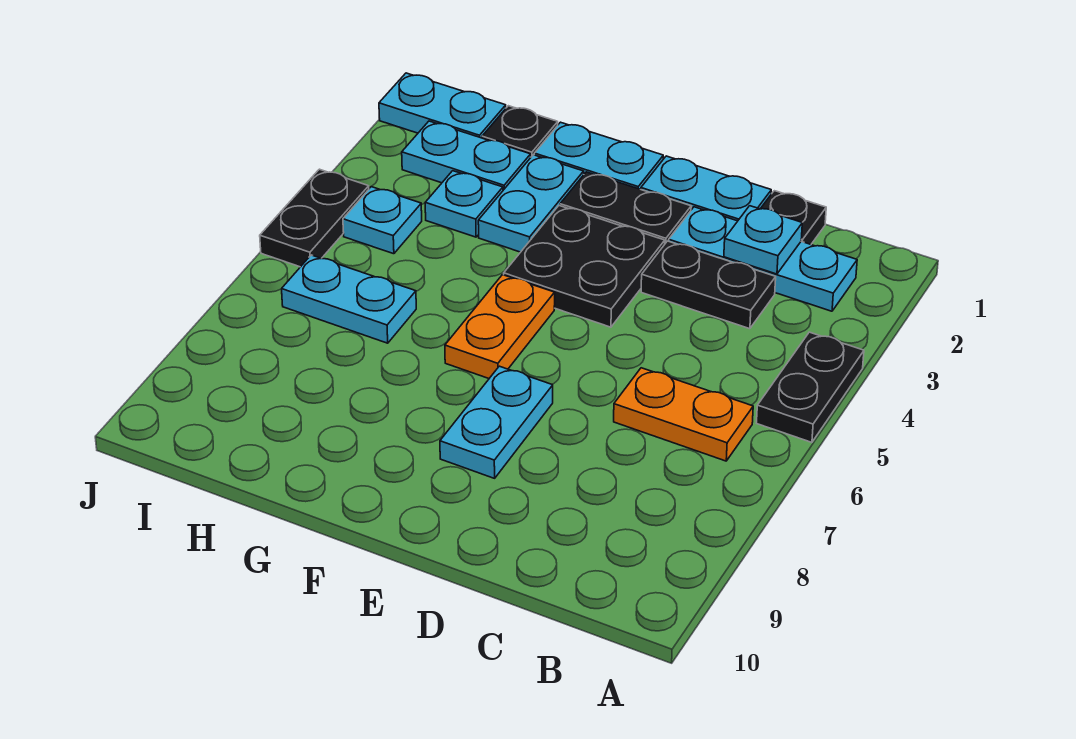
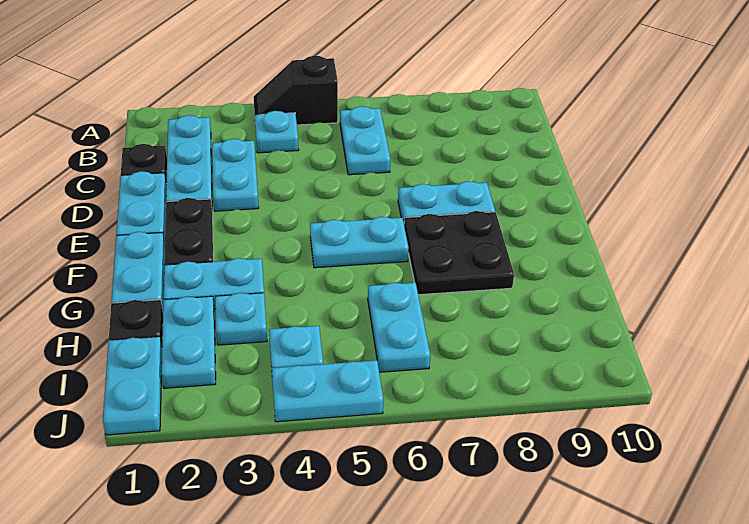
black plate A4:A5 level 1 -> black slope A4:A5 level 1 top 5
orange plate B6:C6 level 1 -> cyan plate B6:C6 level 1
cyan plate C2 level 2 -> cyan plate B4 level 1
black plate C3:D3 level 1 -> cyan plate C3:D3 level 1
black plate E3:F4 level 1 -> black plate F7:G8 level 1
orange plate F5:F6 level 1 -> cyan plate F5:F6 level 1
black plate J4:J5 level 1 -> cyan plate J4:J5 level 1

